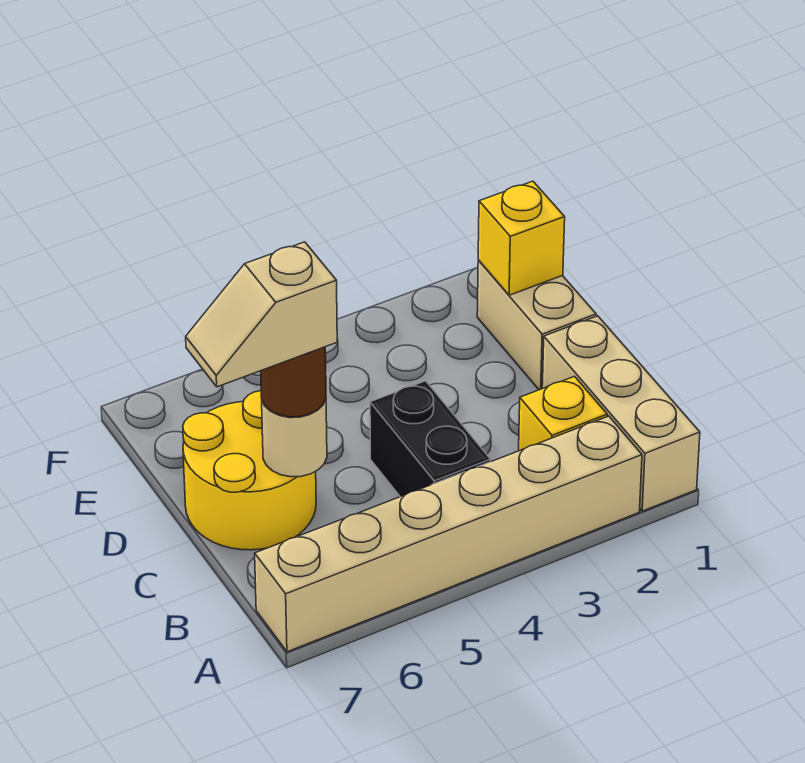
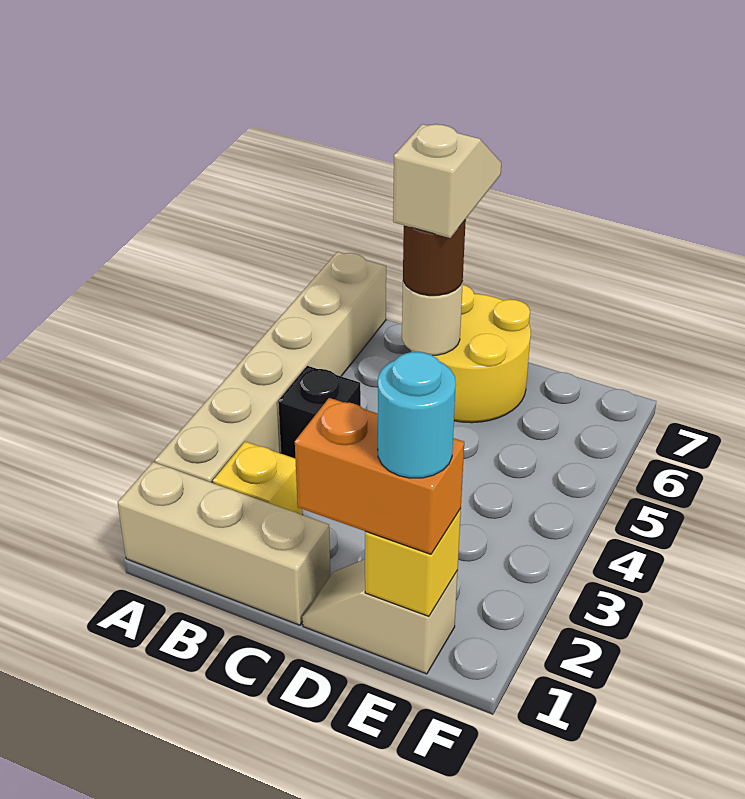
black brick B4:C4 level 1 -> black brick B4 level 1
tan brick D1:E1 level 1 -> tan slope D1:E1 level 1 top E
none -> orange brick D1:E1 level 3
none -> cyan round brick E1 level 4

